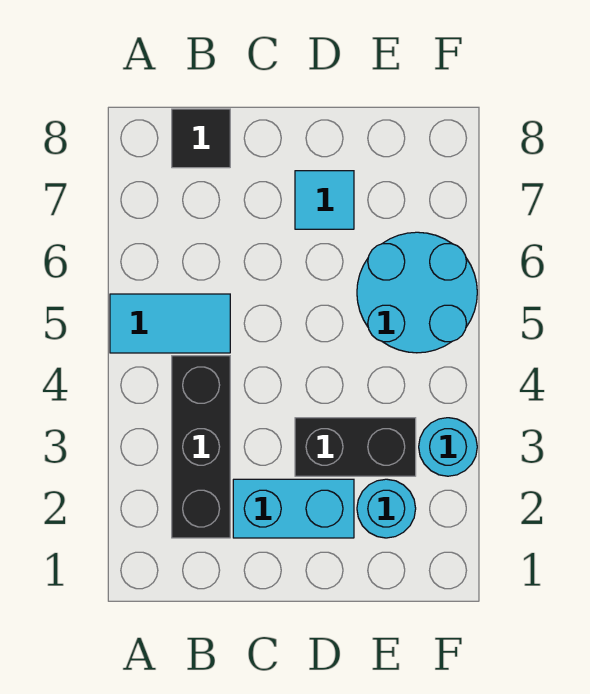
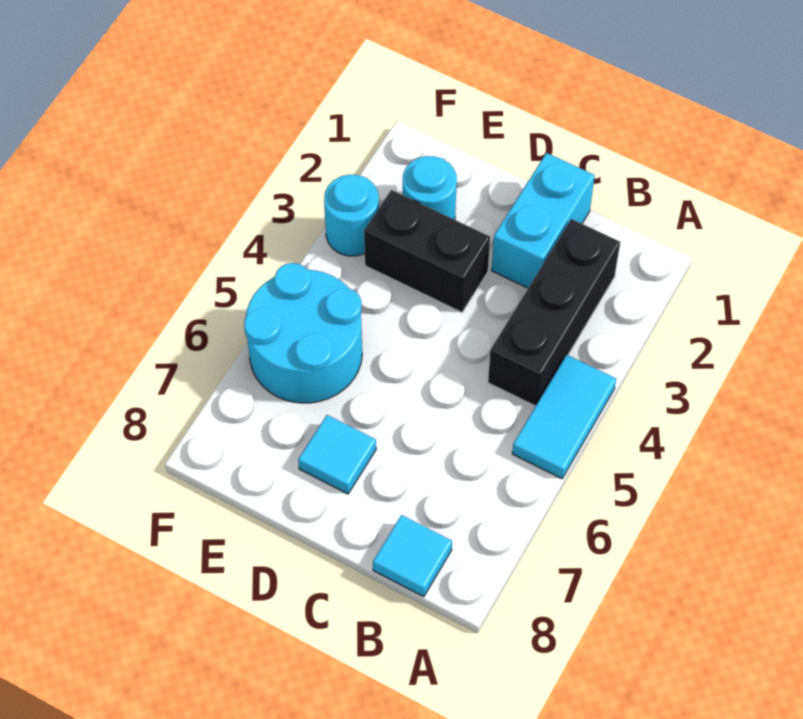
cyan tile A5:B5 level 1 -> cyan tile A4:A5 level 1
black tile B8 level 1 -> cyan tile B8 level 1
cyan brick C2:D2 level 1 -> cyan brick C1:C2 level 1

